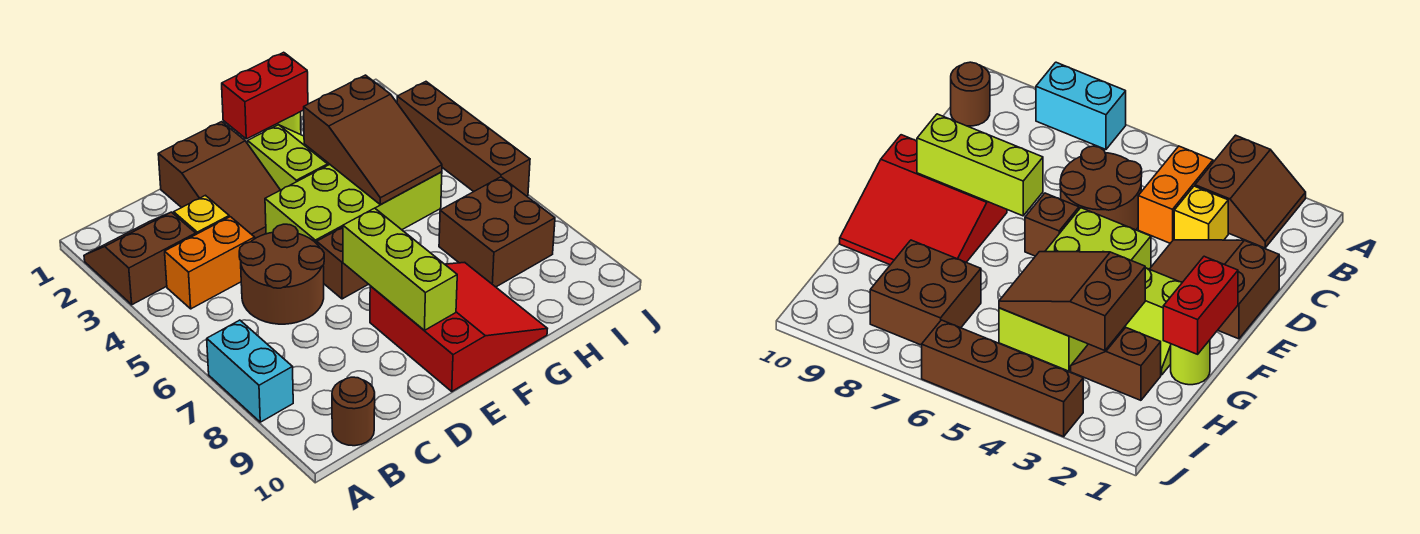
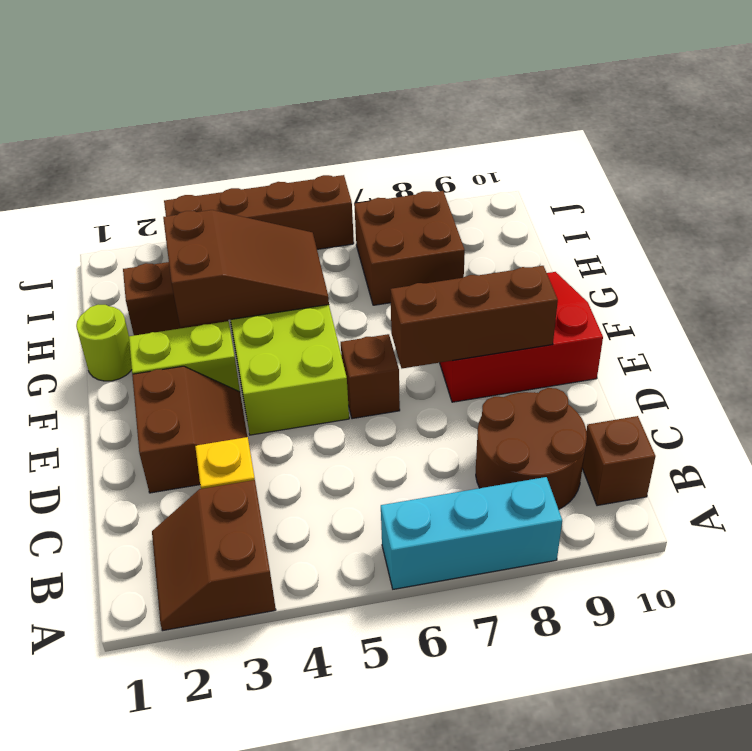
cyan brick A7:A8 level 1 -> cyan brick A6:A8 level 1
orange brick B4:C4 level 1 -> none
brown round brick B10 level 1 -> brown brick B10 level 1
brown round brick C5:D6 level 1 -> brown round brick B8:C9 level 1
brown slope D1:E3 level 1 top 1 -> brown slope D2:E3 level 1 top 2
lime brick E7:E9 level 2 -> brown brick E7:E9 level 2
red brick F1:G1 level 2 -> none

